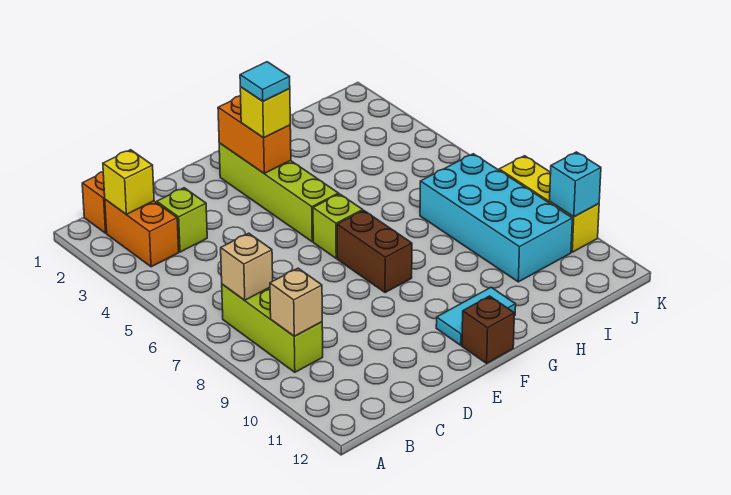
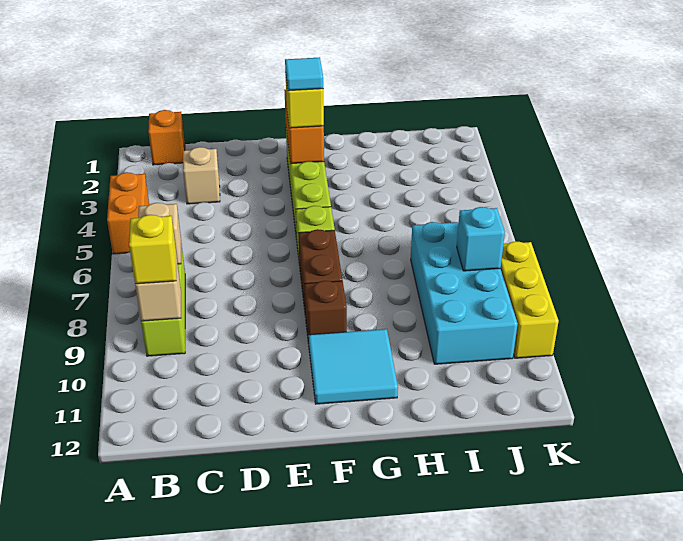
orange brick B2:B3 level 1 -> orange brick A4:A5 level 1
yellow brick B2 level 2 -> yellow brick B9 level 3
lime brick C3 level 1 -> tan brick C3 level 1
cyan tile F11:G11 level 1 -> cyan tile F10:G11 level 1
brown brick F12 level 1 -> brown brick F9 level 1
cyan brick K10 level 2 -> cyan brick J8 level 2

